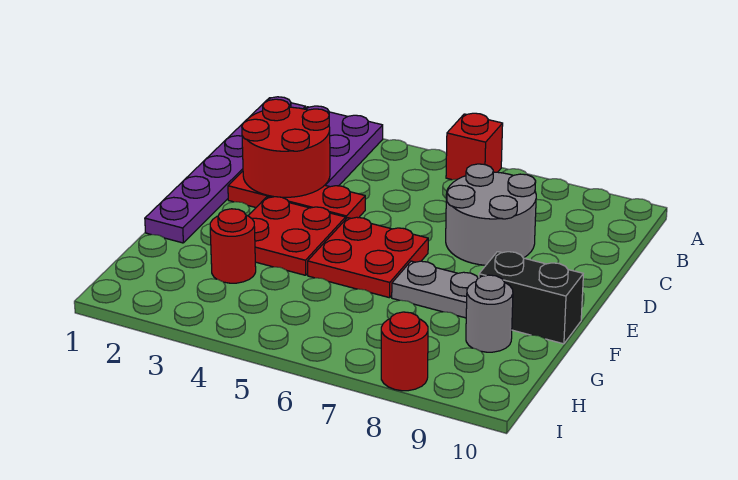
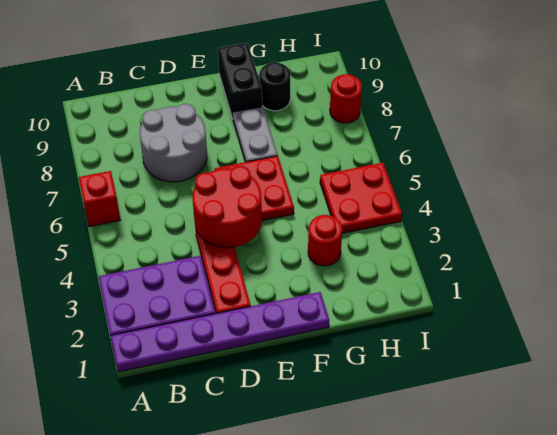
red round brick C2:D3 level 2 -> red round brick D4:E5 level 2
red plate E3:F4 level 1 -> red plate H4:I5 level 1
grey round brick G9 level 1 -> black round brick G9 level 1

